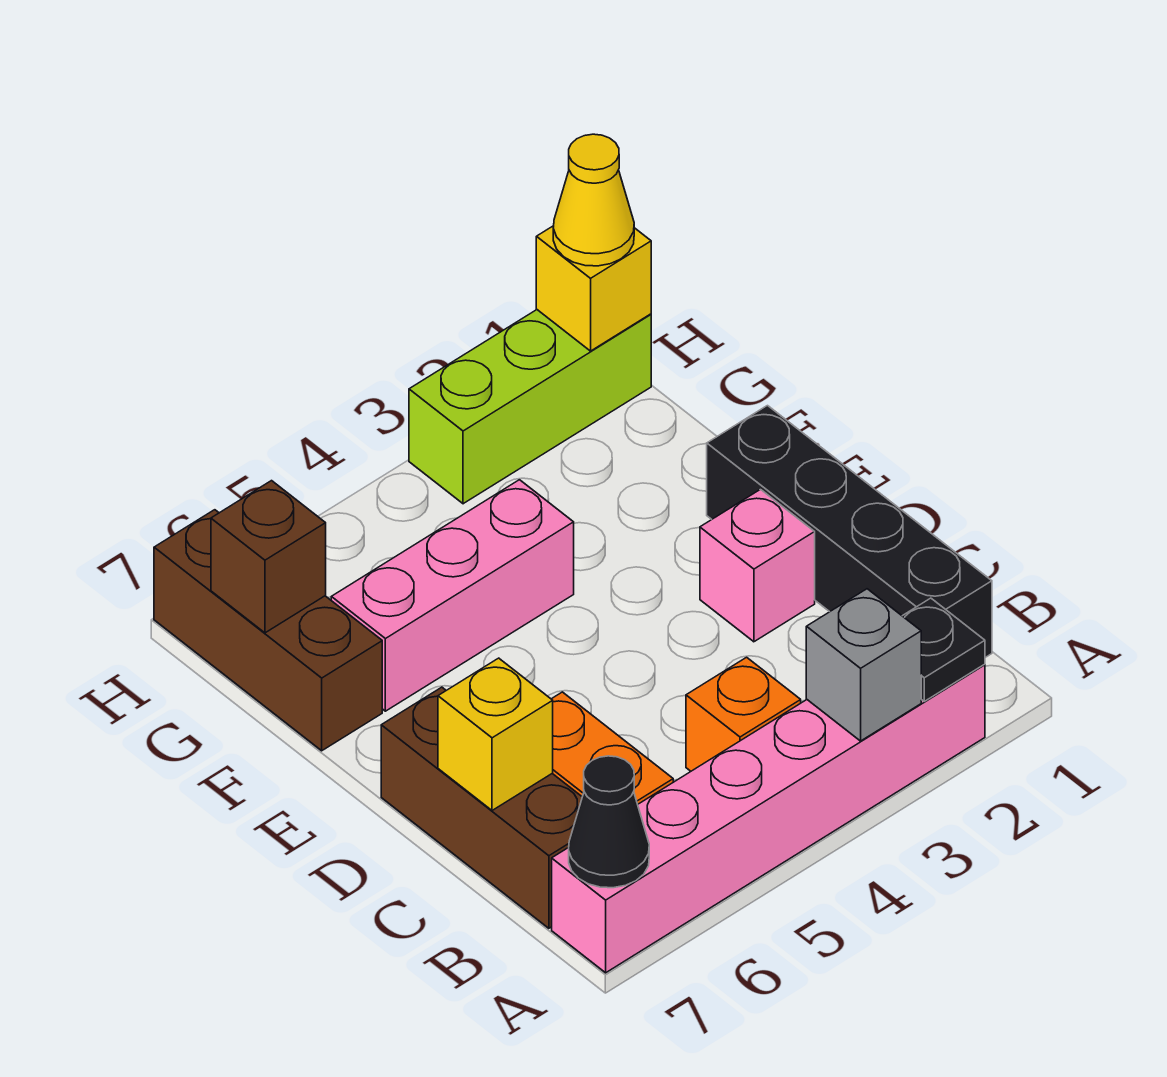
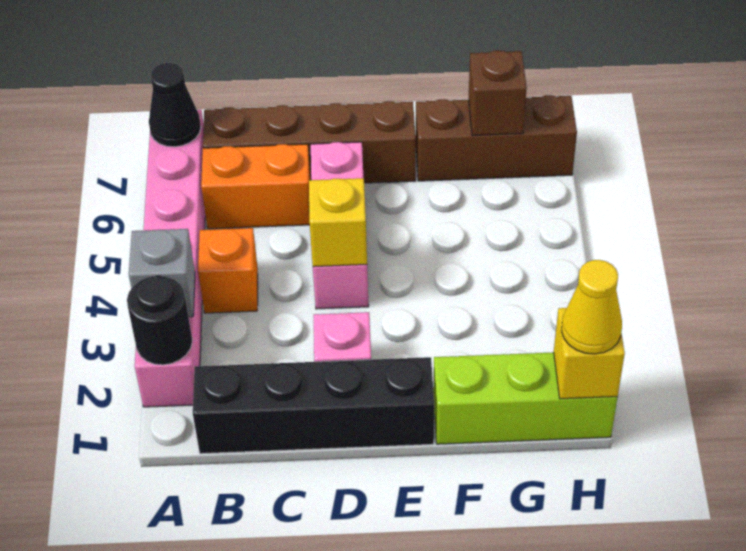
black plate A2 level 2 -> black round brick A2 level 2
brown brick B7:D7 level 1 -> brown brick B7:E7 level 1
yellow brick C7 level 2 -> yellow brick D4 level 2
pink brick F4:F6 level 1 -> pink brick D4:D6 level 1
lime brick H1:H3 level 1 -> lime brick F1:H1 level 1

